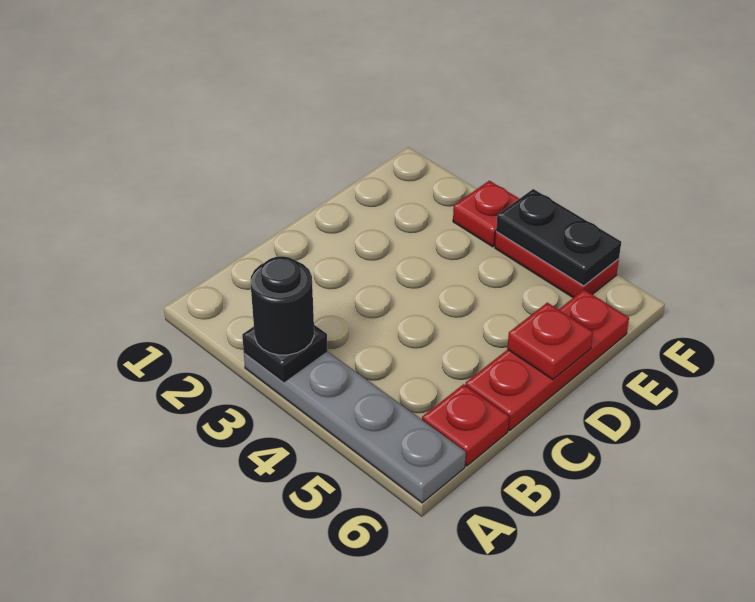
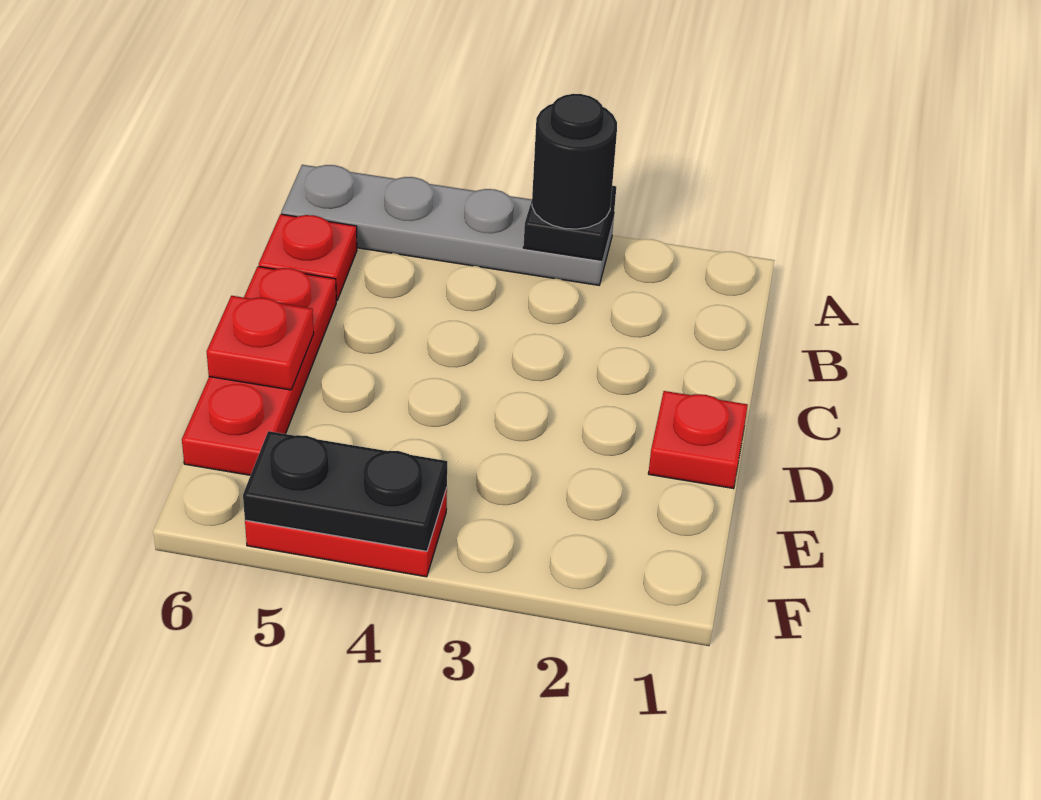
red plate F3 level 1 -> red plate D1 level 1

